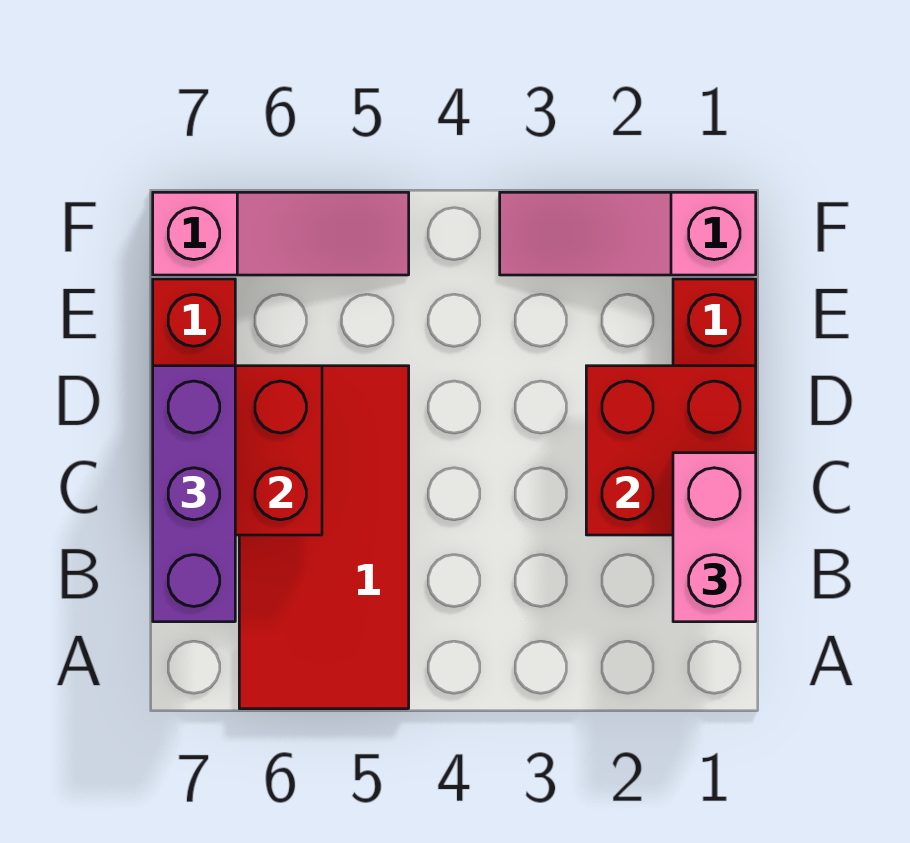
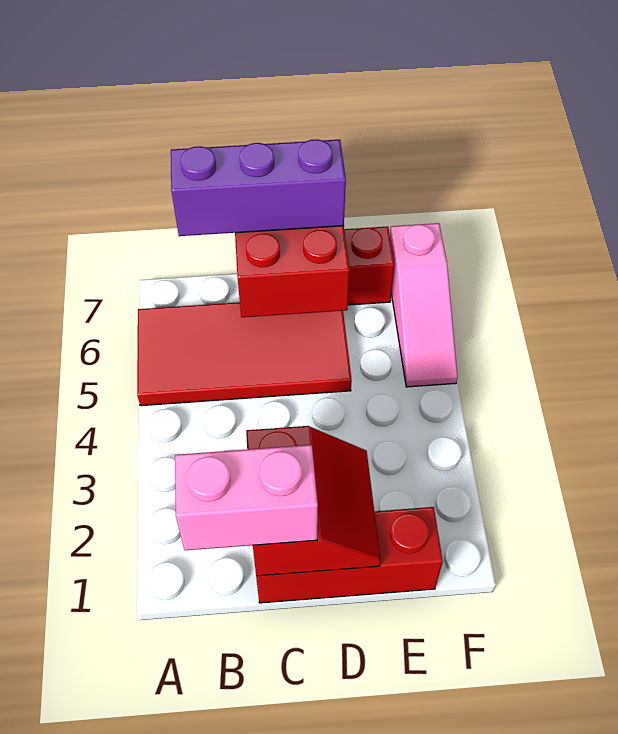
red brick C1:D2 level 2 -> red slope C1:D2 level 2 top C
pink slope F1:F3 level 1 top 1 -> none

